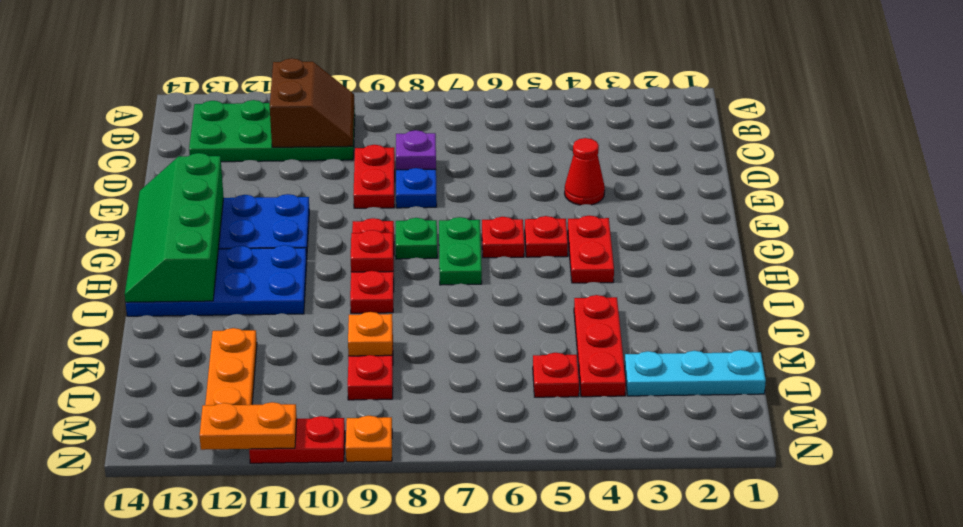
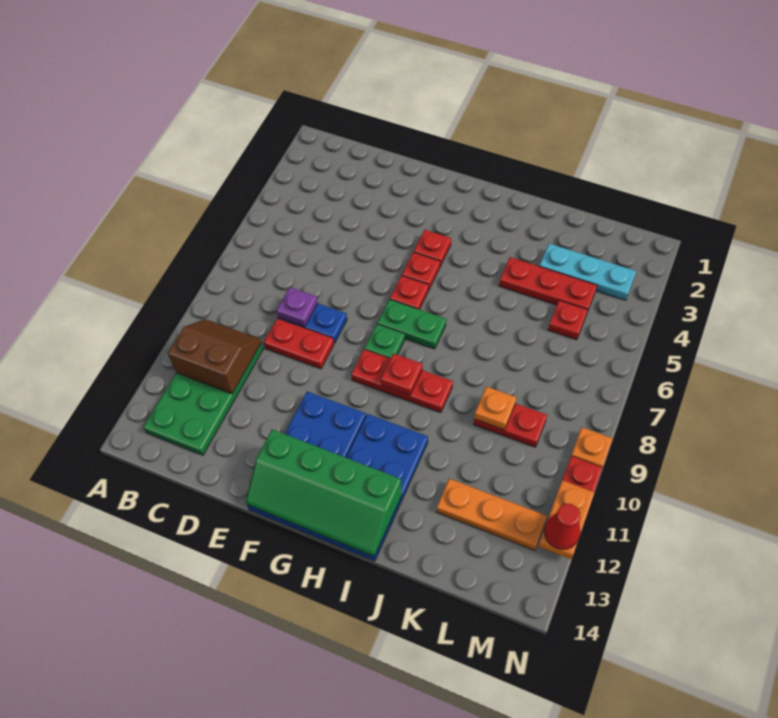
red cone E4 level 1 -> red cone N12 level 3
red plate G4:H4 level 1 -> red plate G4 level 1
cyan plate L1:L3 level 1 -> cyan plate K3:M3 level 1

